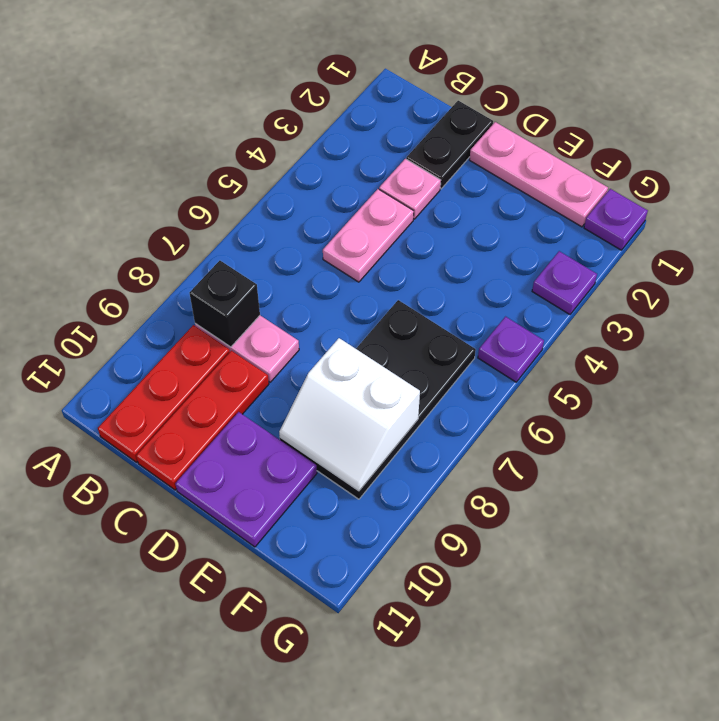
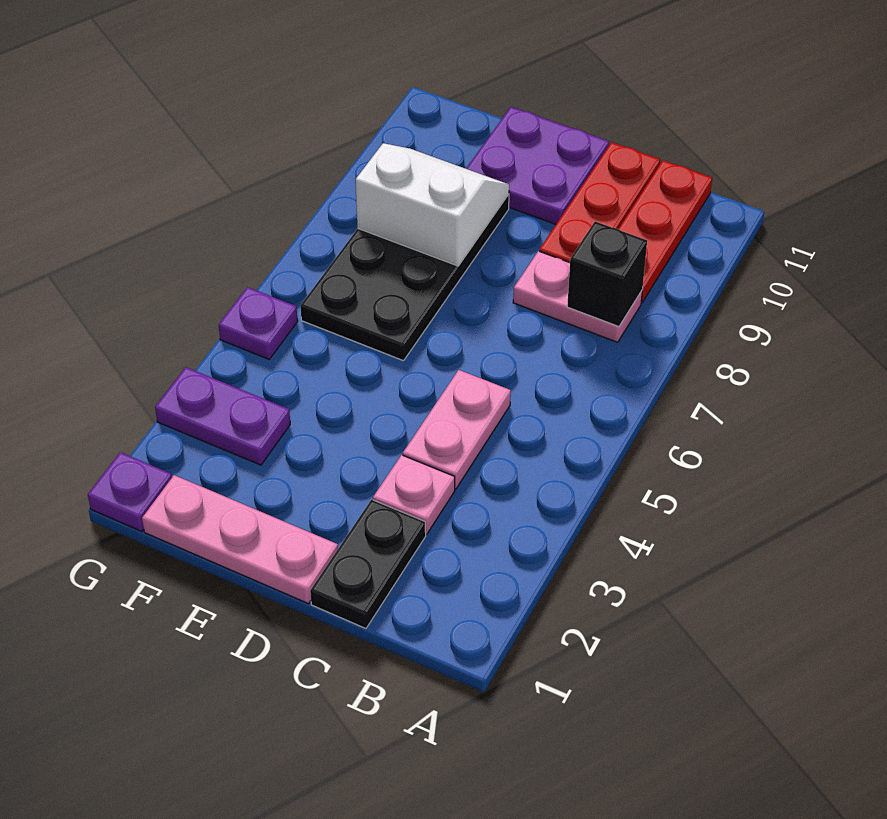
purple plate G3 level 1 -> purple plate F3:G3 level 1

